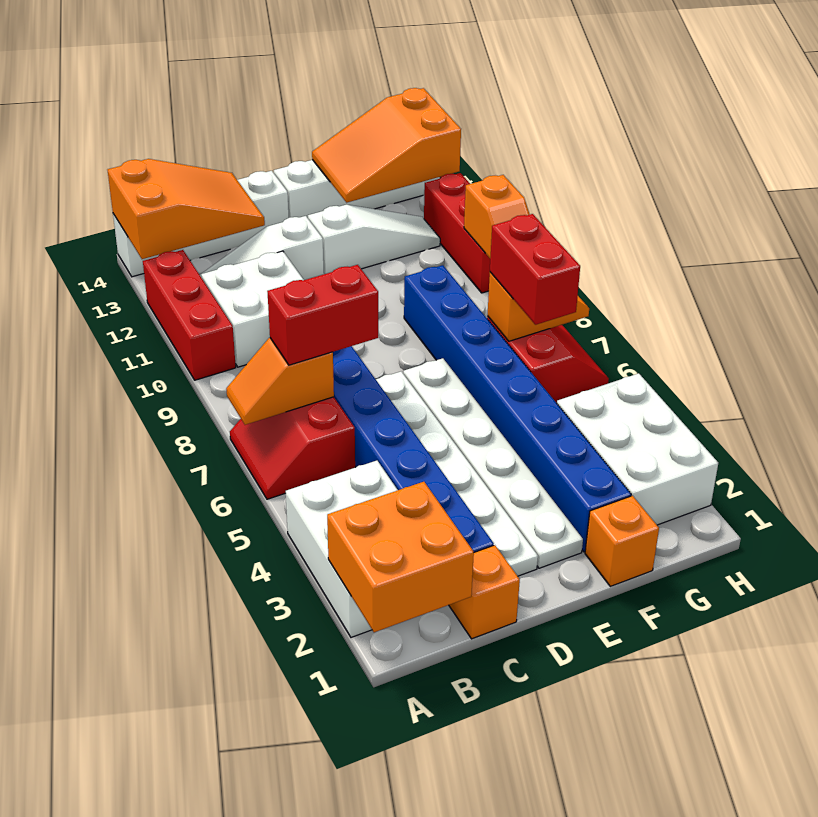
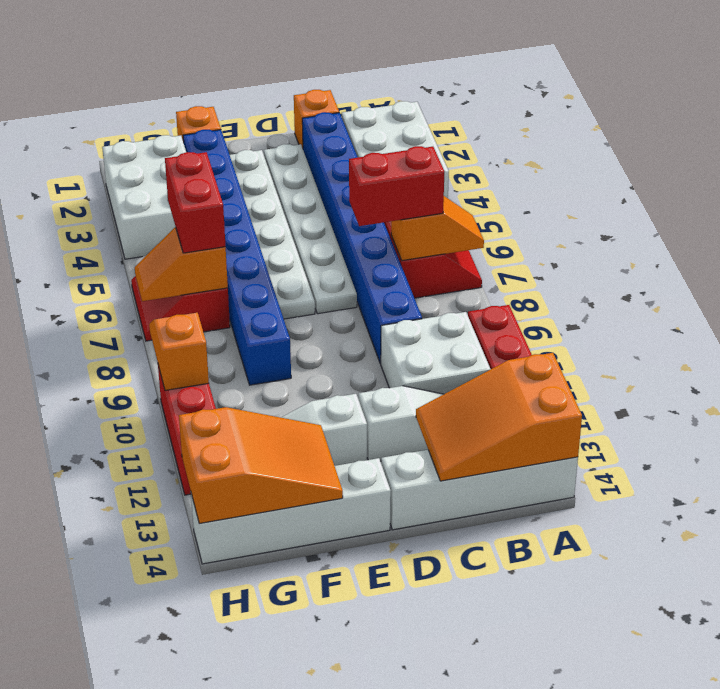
orange brick A1:B2 level 2 -> none

